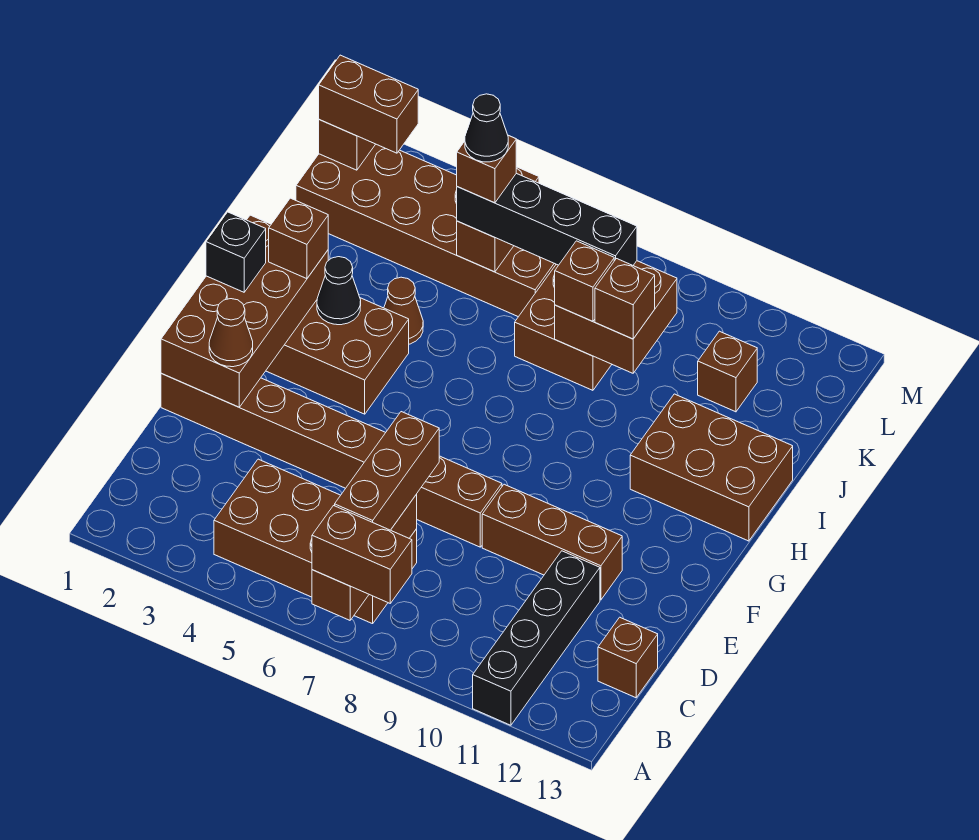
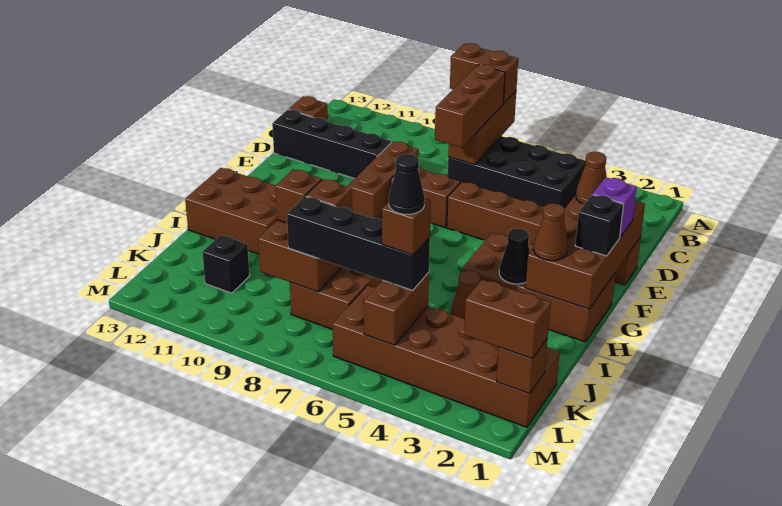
black brick A11:D11 level 1 -> black brick D10:D13 level 1
brown brick B4:C7 level 1 -> black brick B4:C7 level 1
brown brick E9:E11 level 1 -> brown brick D9:F9 level 1
none -> purple brick F1 level 3
brown brick H2 level 3 -> brown cone H2 level 3
brown brick K11 level 1 -> black brick K11 level 1

